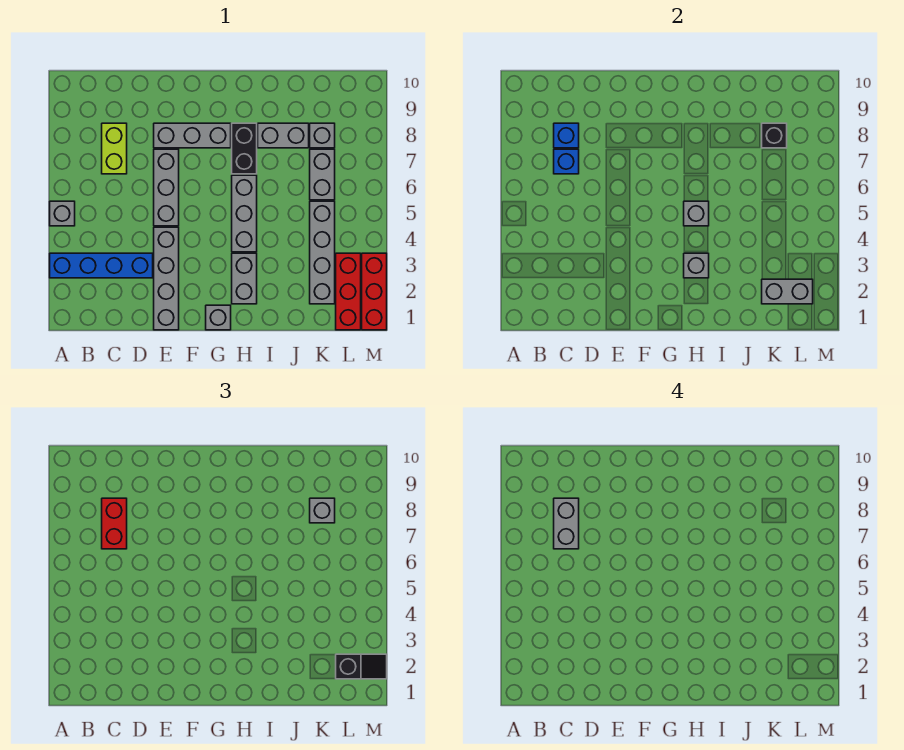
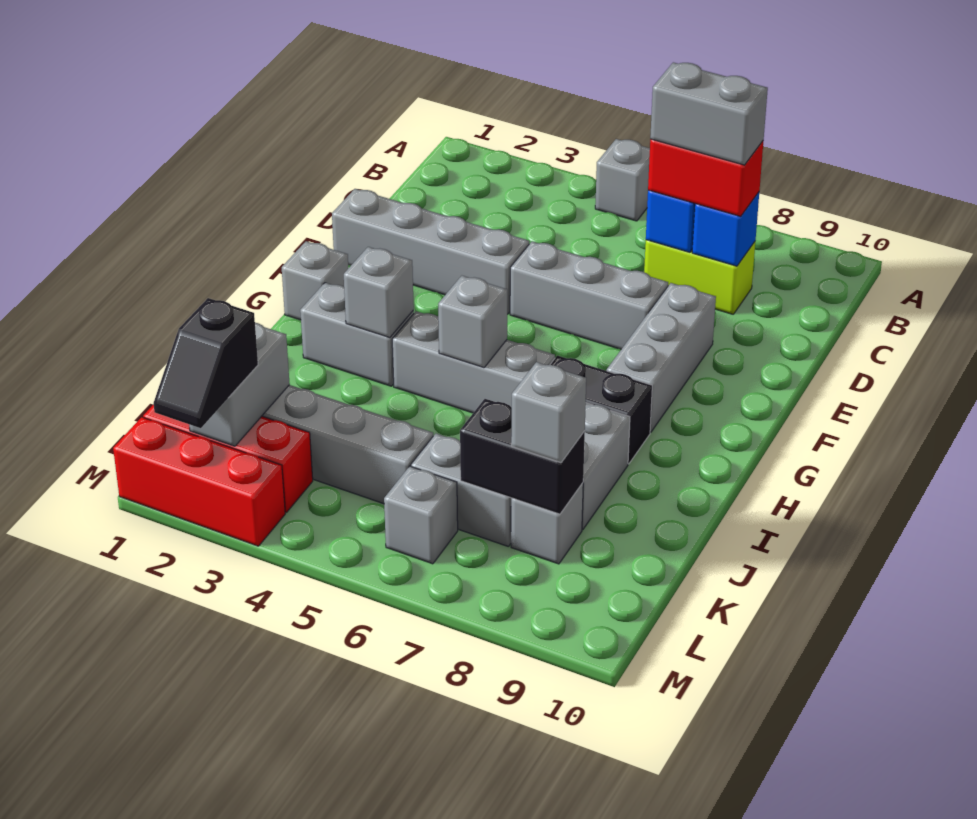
blue brick A3:D3 level 1 -> none
black brick K8 level 2 -> black brick K7:K8 level 2
none -> grey brick L6 level 1

